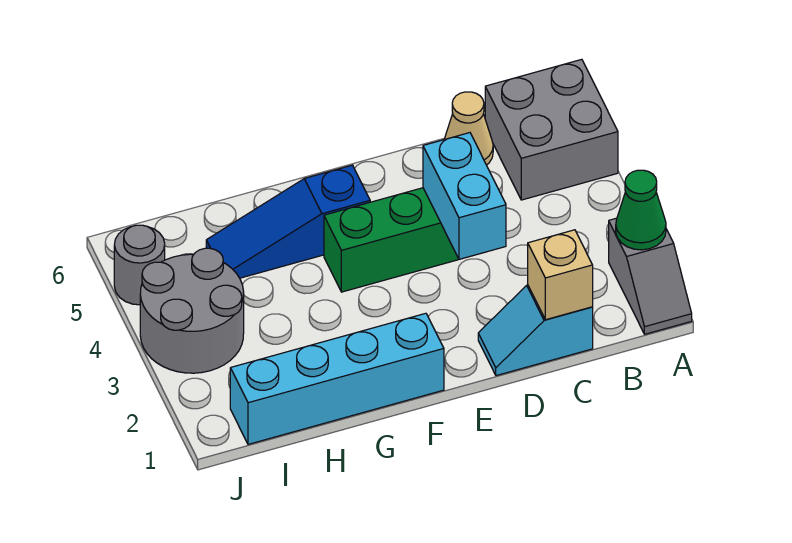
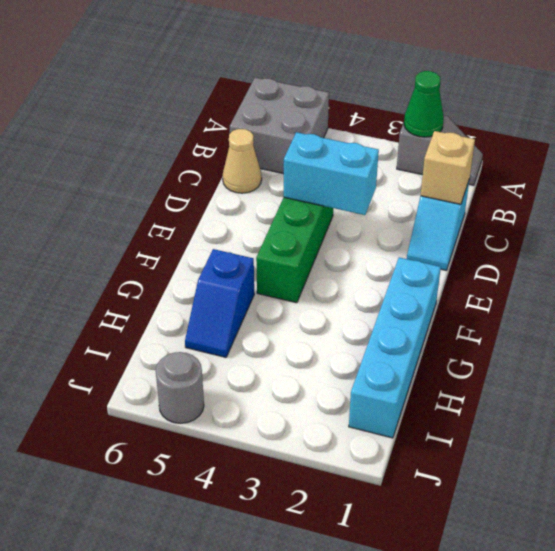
blue slope F5:H5 level 1 top F -> blue slope G5:H5 level 1 top G
grey round brick I3:J4 level 1 -> none

